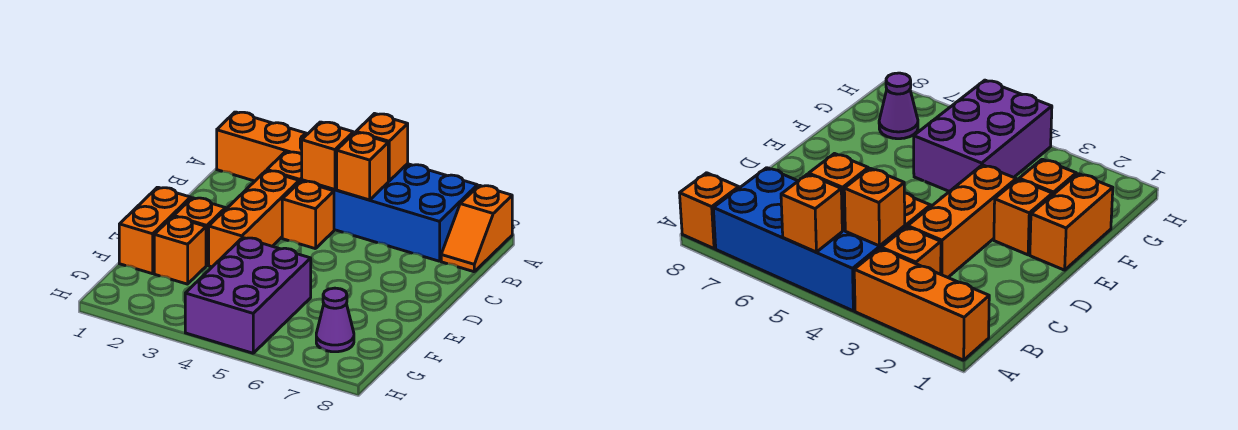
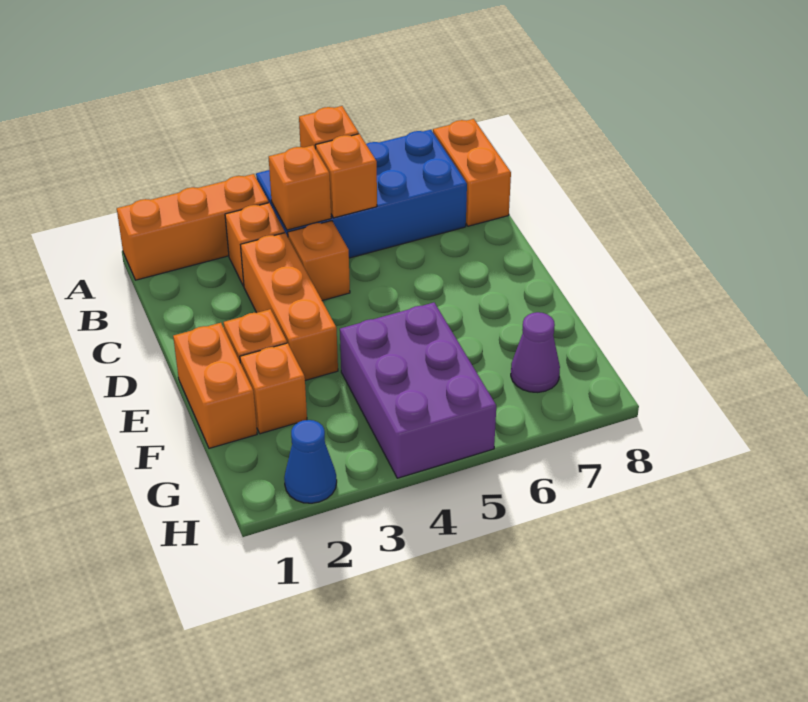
orange slope A8:B8 level 1 top A -> orange brick A8:B8 level 1
none -> blue cone H2 level 1

